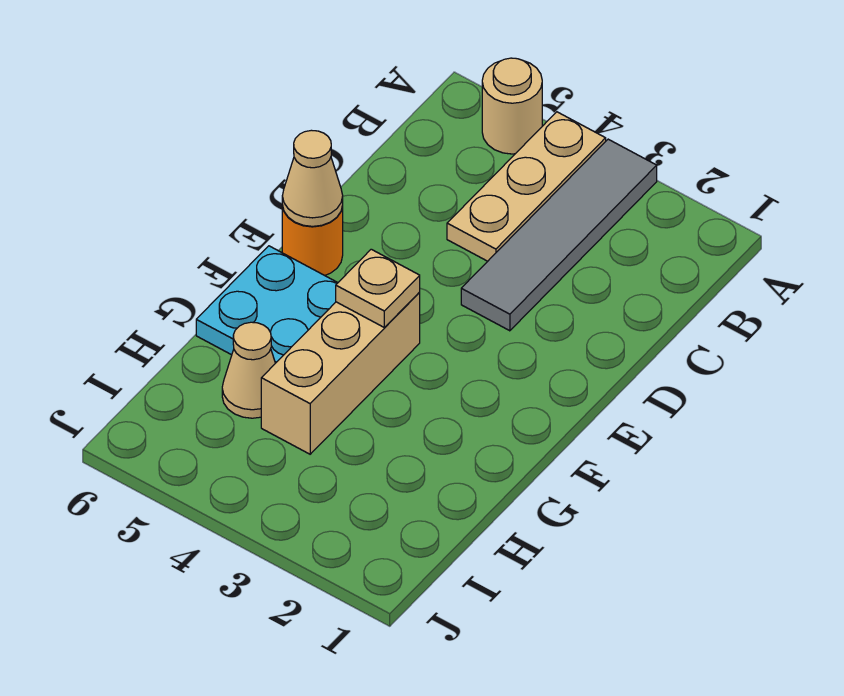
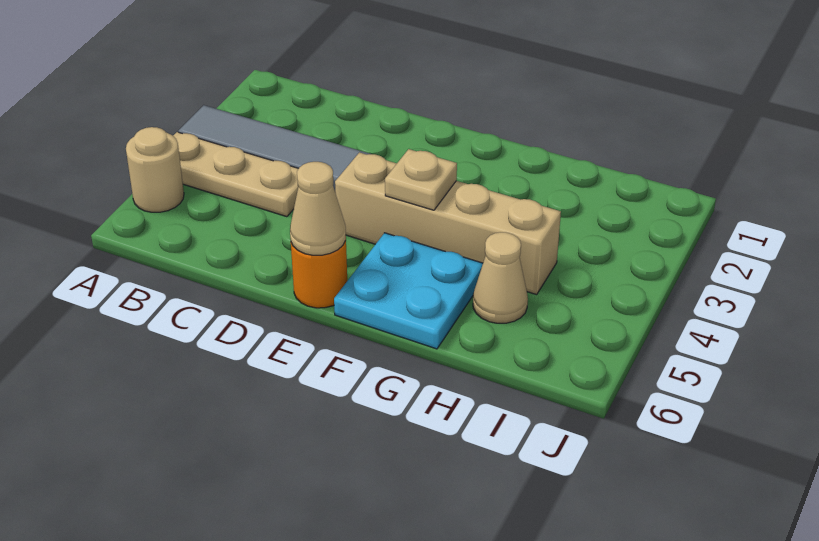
tan brick F4:H4 level 1 -> tan brick E4:H4 level 1

